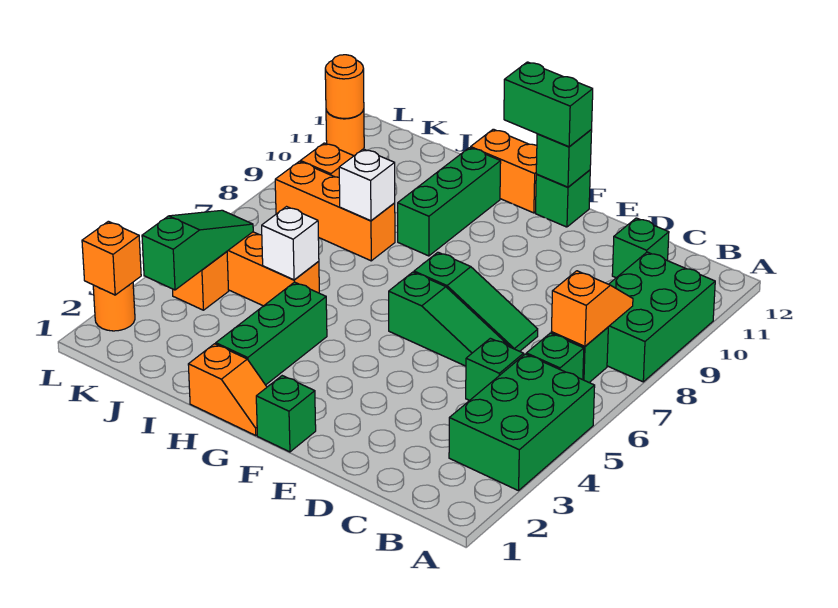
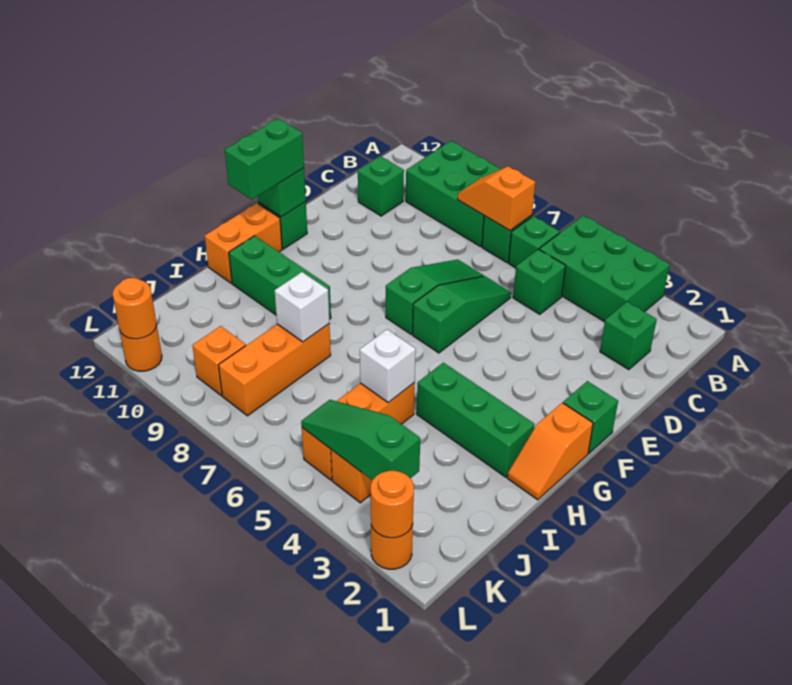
none -> green brick C2 level 1
orange slope G1:H1 level 1 top H -> orange slope G1:H1 level 1 top G
orange brick L2 level 2 -> orange round brick L2 level 2

